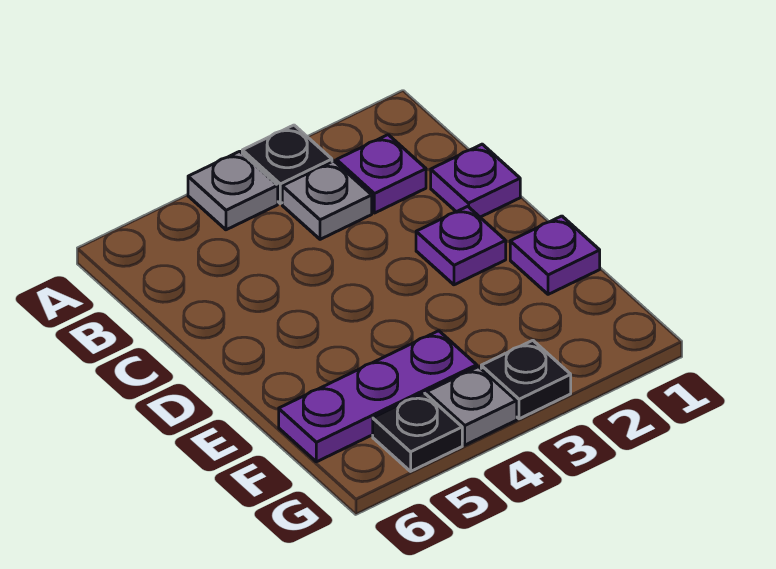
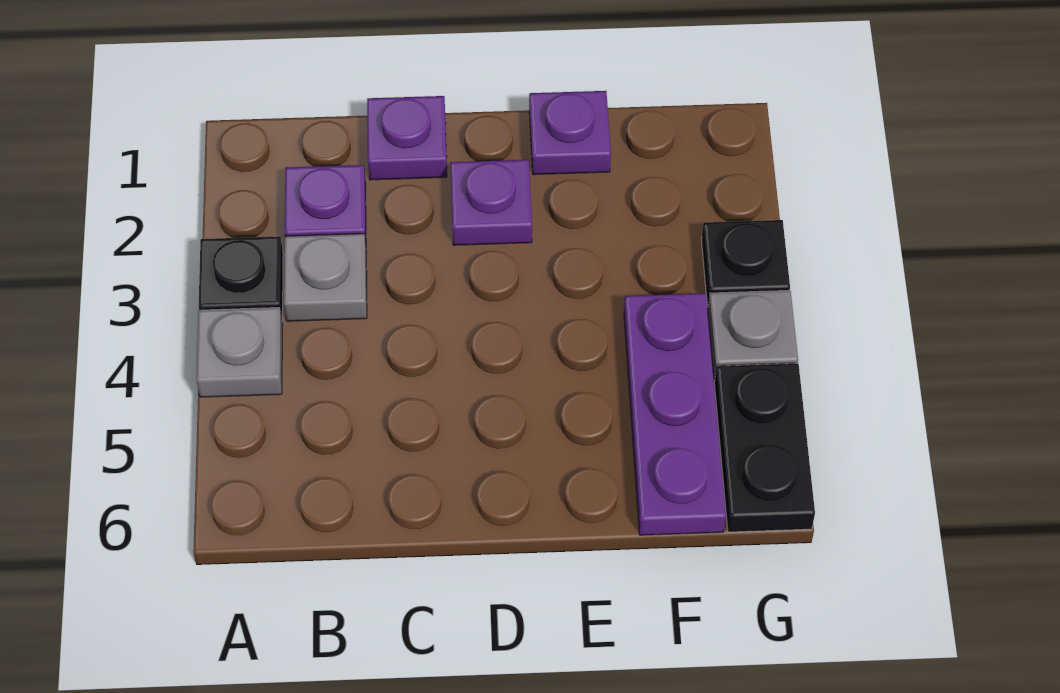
black plate G5 level 1 -> black plate G5:G6 level 1

